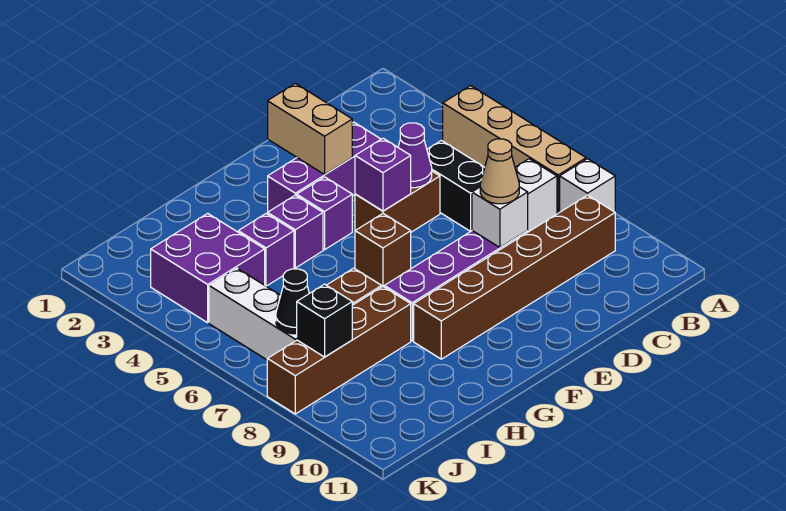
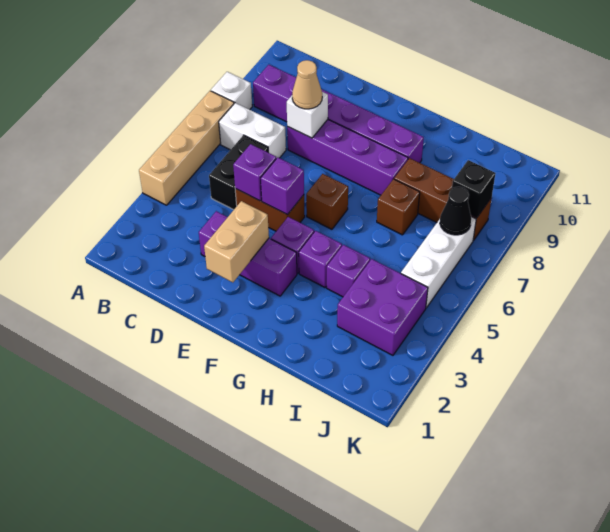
brown brick B9:G9 level 1 -> purple brick B9:G9 level 1
purple cone D5 level 2 -> purple brick D5 level 2
brown brick H8:K8 level 1 -> brown brick H8:J8 level 1

